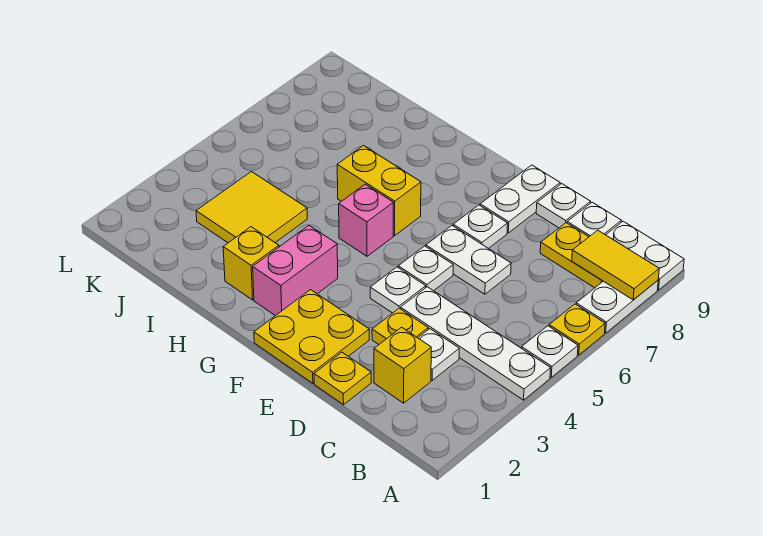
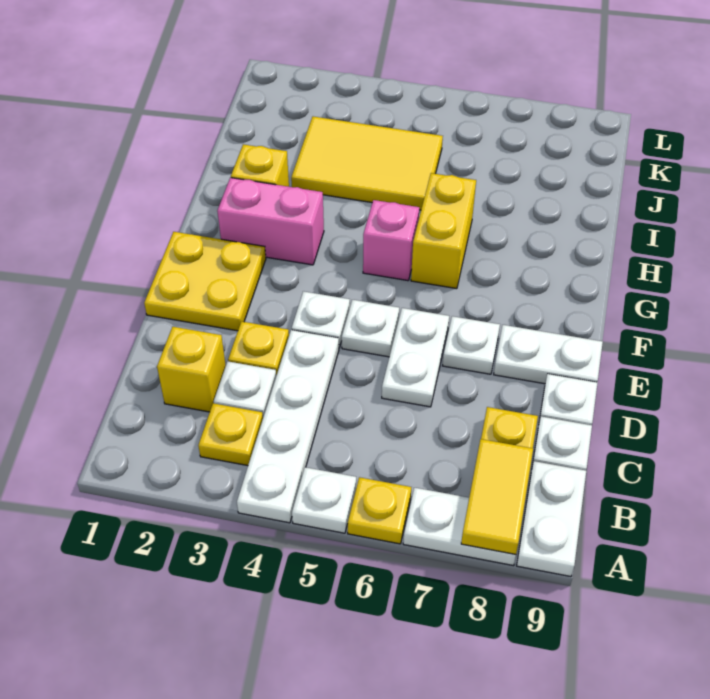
yellow plate D1 level 1 -> yellow plate B3 level 1
yellow tile I3:J4 level 1 -> yellow tile I3:J5 level 1

